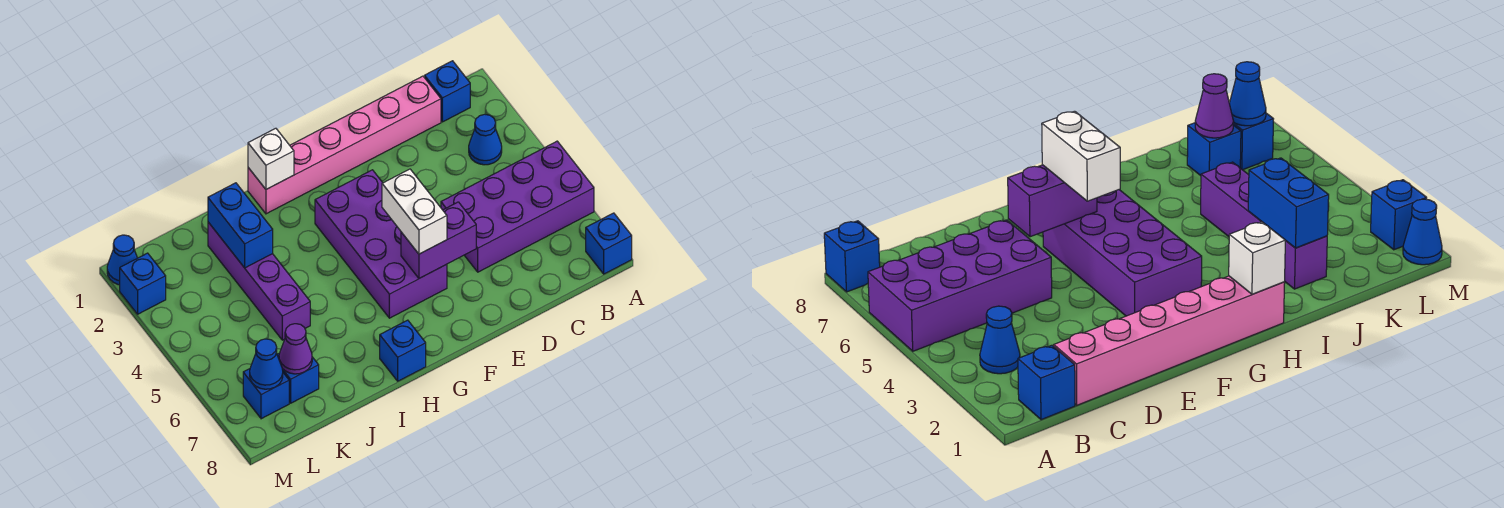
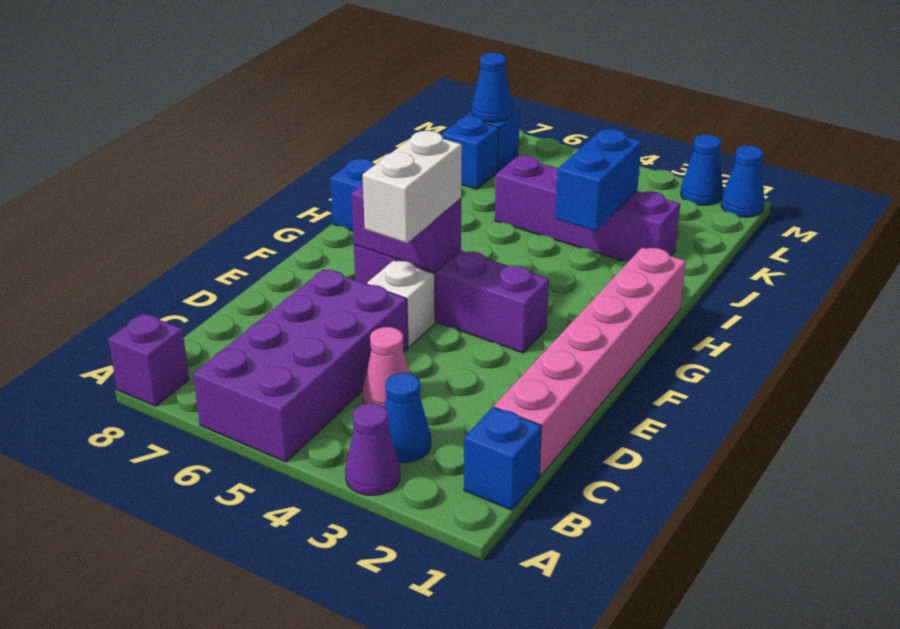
blue brick A8 level 1 -> purple brick A8 level 1
none -> pink cone C4 level 1
purple brick E6:F6 level 2 -> purple brick F5:F6 level 2
purple brick F3:G6 level 1 -> purple brick F3:F6 level 1
white brick F5:F6 level 3 -> white brick E5:F5 level 3
white brick H1 level 2 -> white brick E5 level 1
blue brick J2:J3 level 2 -> blue brick I3:J3 level 2
purple cone K7 level 2 -> purple cone A3 level 1
blue brick M2 level 1 -> blue cone M2 level 1

